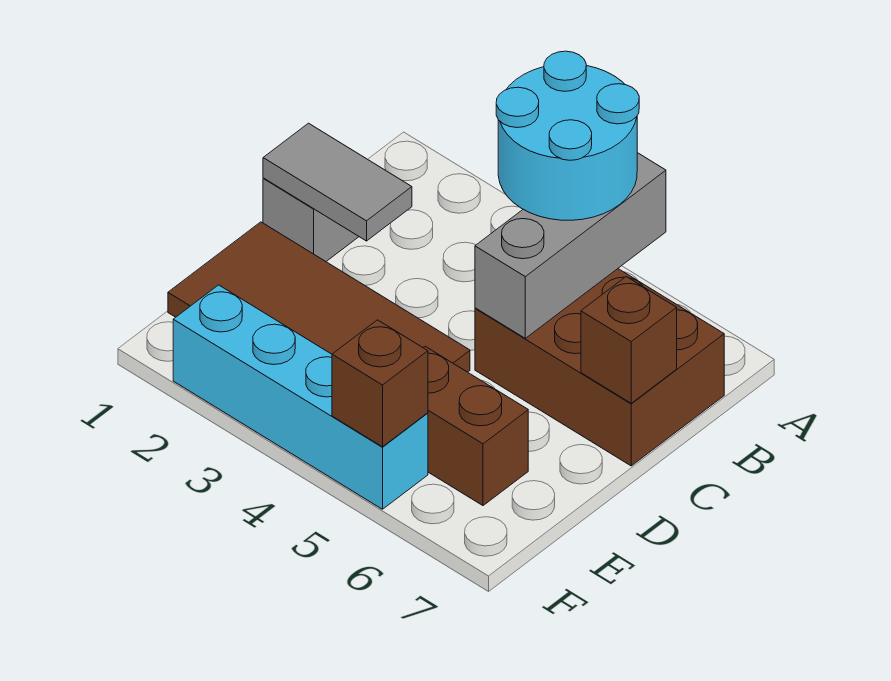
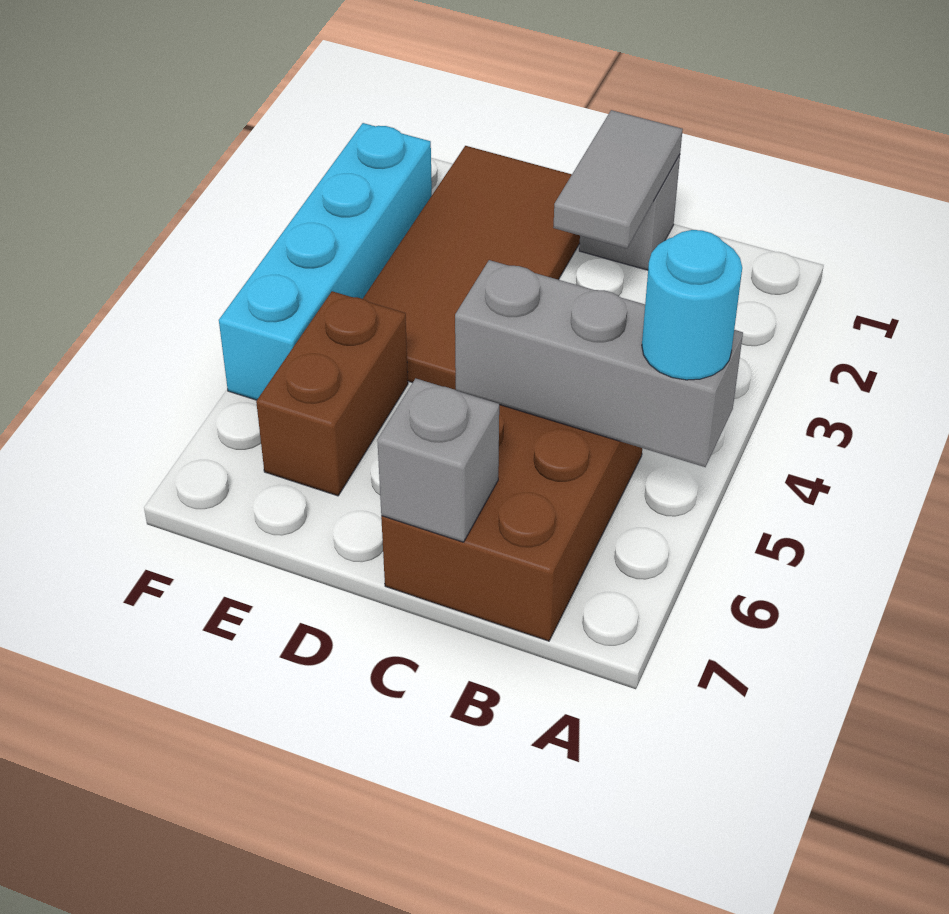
cyan round brick A4:B5 level 3 -> cyan round brick A5 level 3
brown brick C7 level 2 -> grey brick C7 level 2
brown brick F5 level 2 -> none

